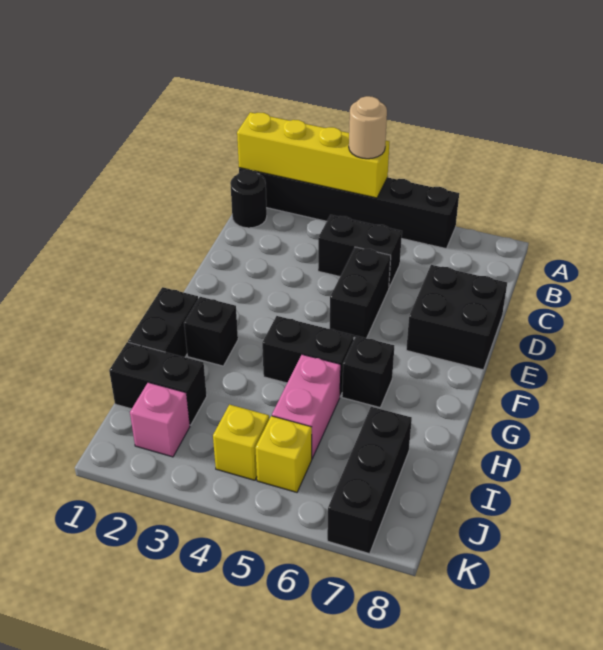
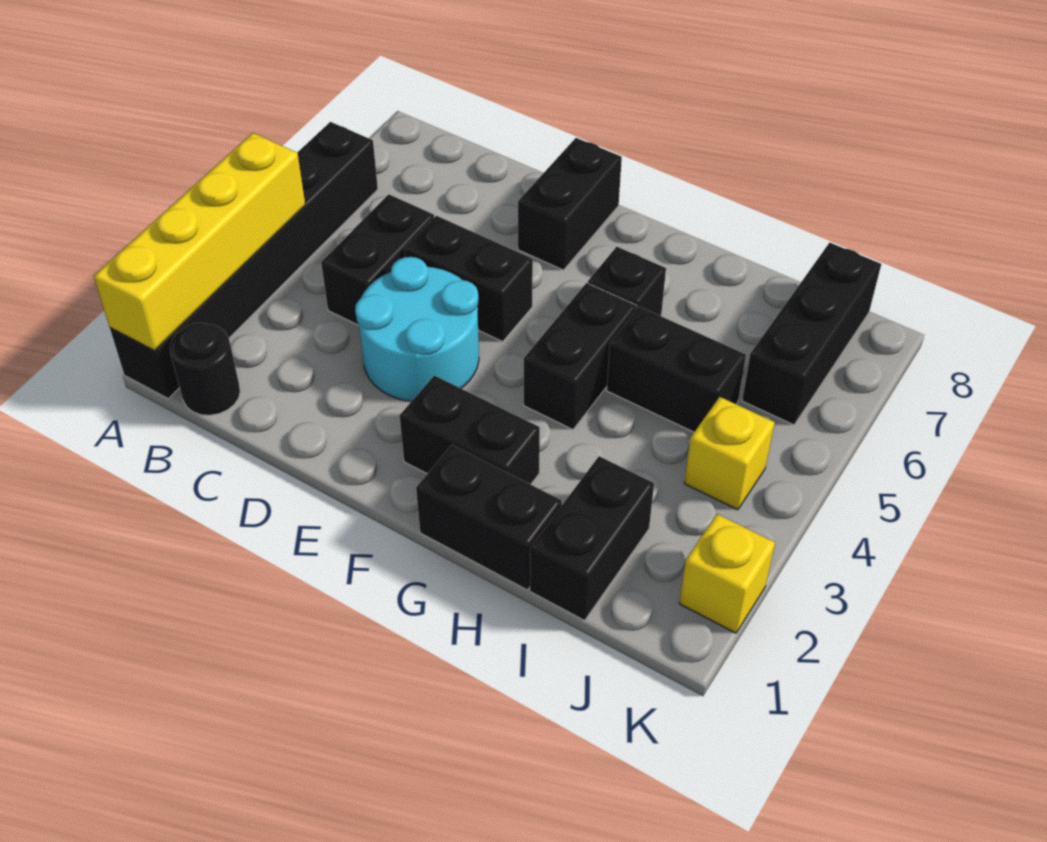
tan round brick A4 level 3 -> none
none -> cyan round brick D3:E4 level 1
black brick D7:E8 level 1 -> black brick E7:E8 level 1
black brick G2 level 1 -> black brick F2:G2 level 1
pink brick H5:I5 level 1 -> black brick H5:I5 level 1
black brick I7:K7 level 1 -> black brick J6:J8 level 1
pink brick J2 level 1 -> none
yellow brick J5 level 1 -> yellow brick K2 level 1

